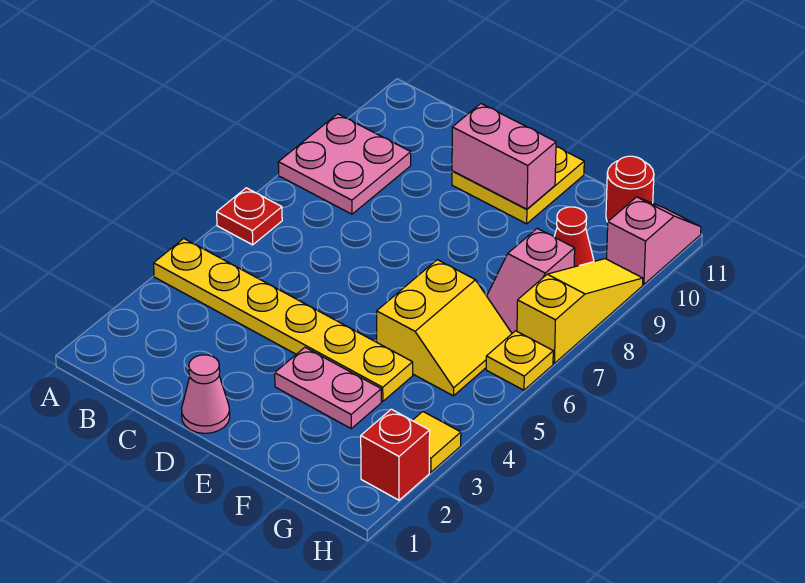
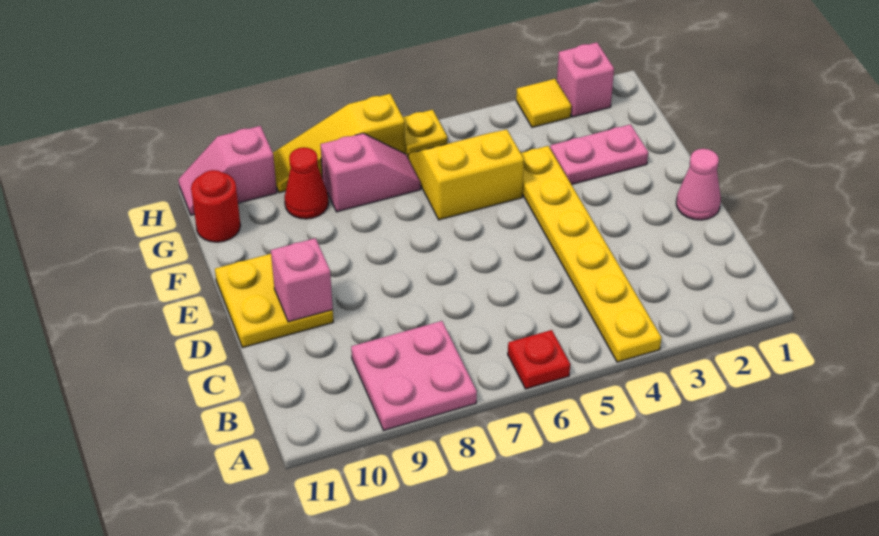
pink brick D10:E10 level 2 -> pink brick D10 level 2
pink plate E3:F3 level 1 -> pink plate F2:F3 level 1
red brick H2 level 1 -> pink brick H2 level 1

